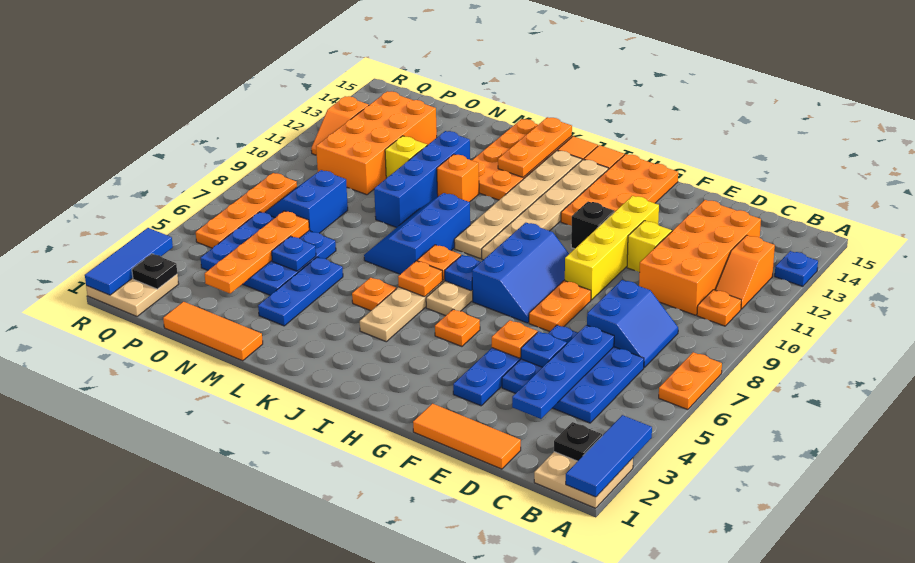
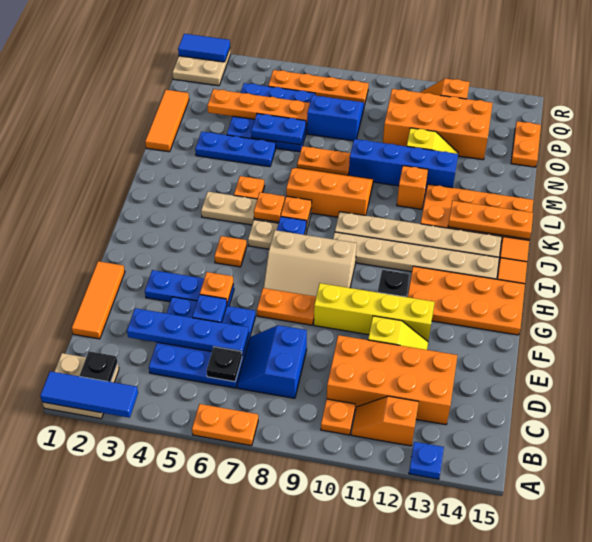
blue slope C7:D8 level 1 top D -> blue slope C7:D8 level 1 top 8
blue slope G7:H9 level 1 top H -> tan slope G7:H9 level 1 top H
blue slope K7:L9 level 1 top K -> orange slope K7:L9 level 1 top K
none -> orange plate M7:M8 level 1
blue plate N5 level 2 -> blue plate N5:N6 level 2
none -> orange plate O15:P15 level 1
black plate Q2 level 2 -> black plate C6 level 2
blue tile R1:R3 level 2 -> blue tile R1:R2 level 2

